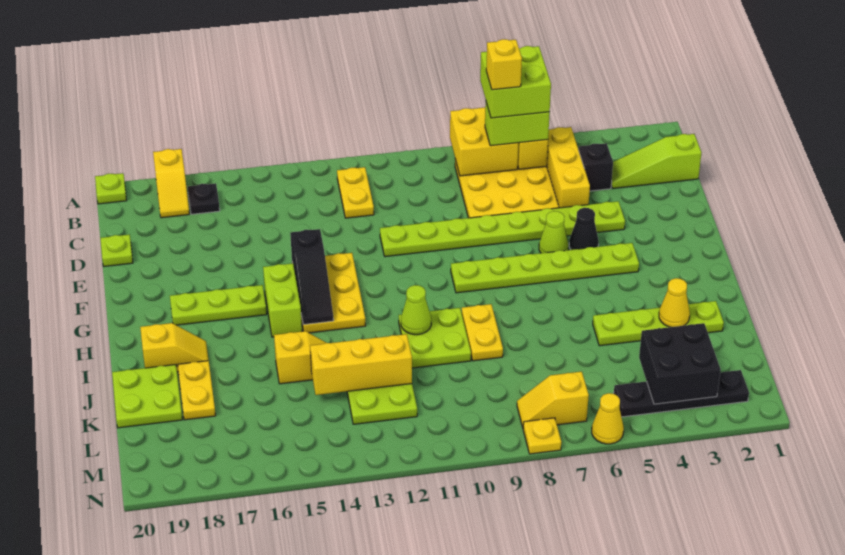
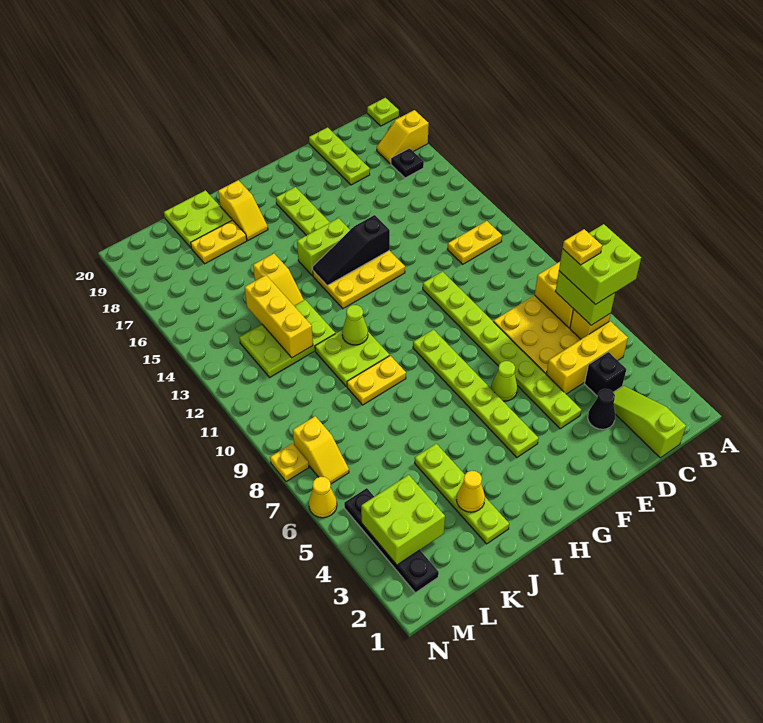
yellow brick B7 level 5 -> yellow plate B7 level 5
lime plate D20 level 1 -> lime plate D18:D20 level 1
black cone F5 level 1 -> black cone D3 level 1
black brick L3:M4 level 2 -> lime brick L3:M4 level 2
yellow slope M7:M8 level 1 top 7 -> yellow slope M7:M8 level 1 top 8

